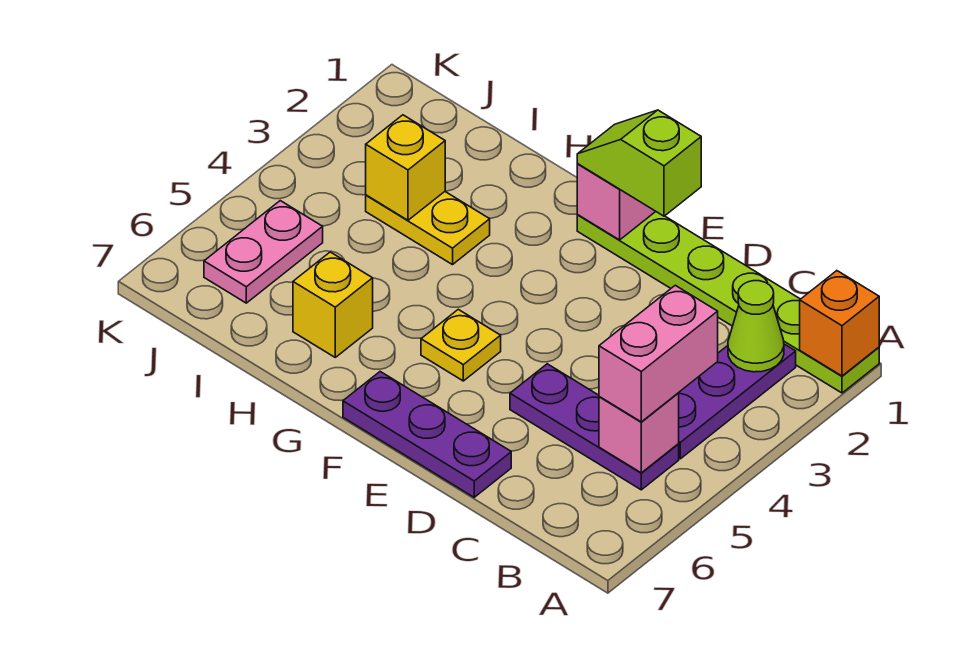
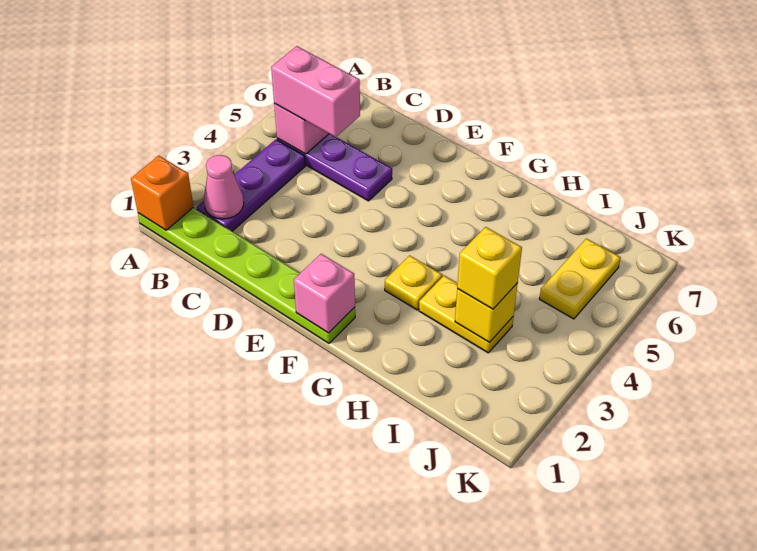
lime cone B2 level 2 -> pink cone B2 level 2
pink brick B4:B5 level 3 -> pink brick B5:C5 level 3
purple plate D7:F7 level 1 -> none
lime slope E1:F1 level 3 top E -> none
yellow plate F5 level 1 -> yellow plate G3 level 1
yellow brick H6 level 1 -> yellow brick I3 level 3
pink plate J5:J6 level 1 -> yellow plate J5:J6 level 1

